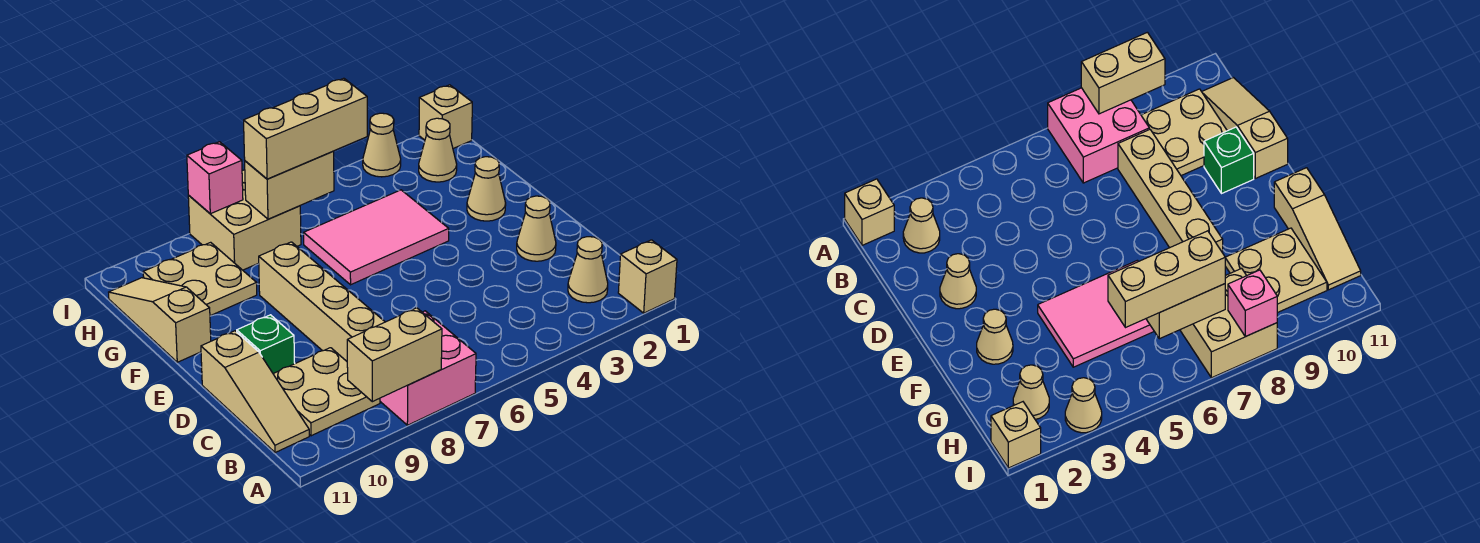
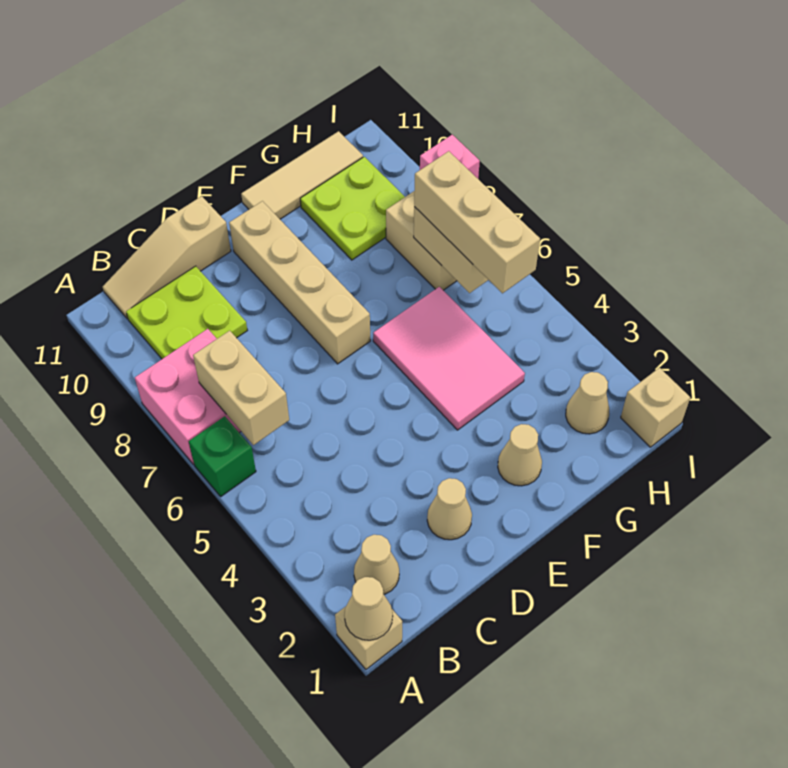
tan brick A8:A9 level 2 -> tan brick B6:B7 level 2
tan plate B9:C10 level 1 -> lime plate B9:C10 level 1
tan brick C8:F8 level 1 -> tan brick E7:E10 level 1
green brick D10 level 1 -> green brick A6 level 1
tan slope F11:H11 level 1 top F -> tan tile F11:H11 level 1
tan plate G9:H10 level 1 -> lime plate G9:H10 level 1
tan cone I3 level 1 -> tan cone A1 level 2

